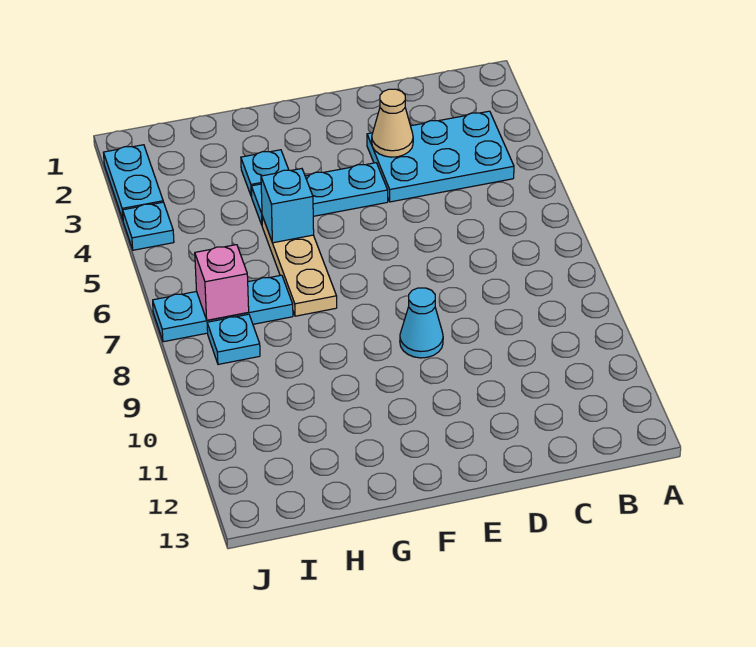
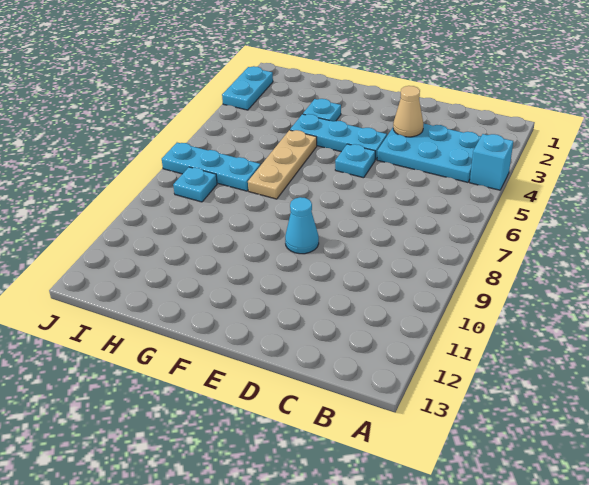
cyan brick G5 level 2 -> cyan brick A4 level 1
pink brick I7 level 2 -> none
cyan plate J4 level 1 -> cyan plate E5 level 1

